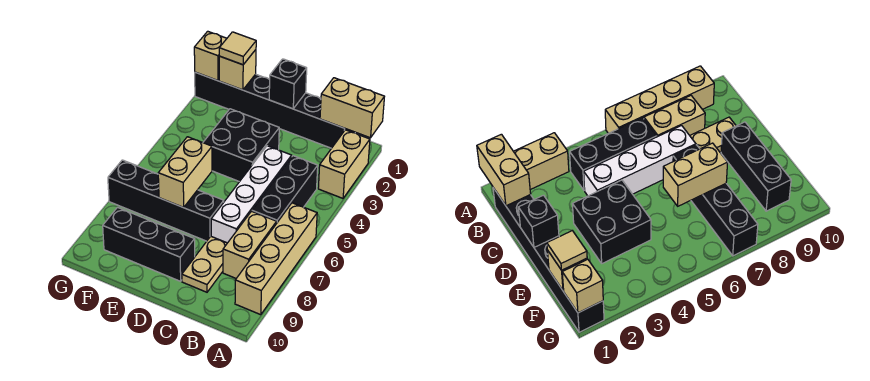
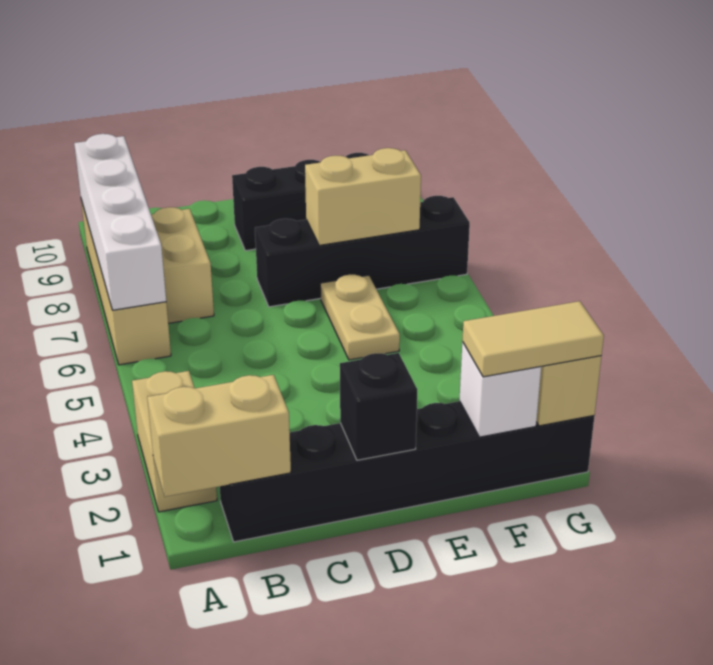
black brick B4:B6 level 1 -> none
white brick C4:C7 level 1 -> white brick A6:A9 level 2
tan plate C8:C9 level 1 -> tan plate E5:E6 level 1
black brick D3:E4 level 1 -> none
tan brick E6:E7 level 2 -> tan brick E7:F7 level 2
tan brick F1 level 2 -> white brick F1 level 2
tan tile F1 level 3 -> tan tile F1:G1 level 3

